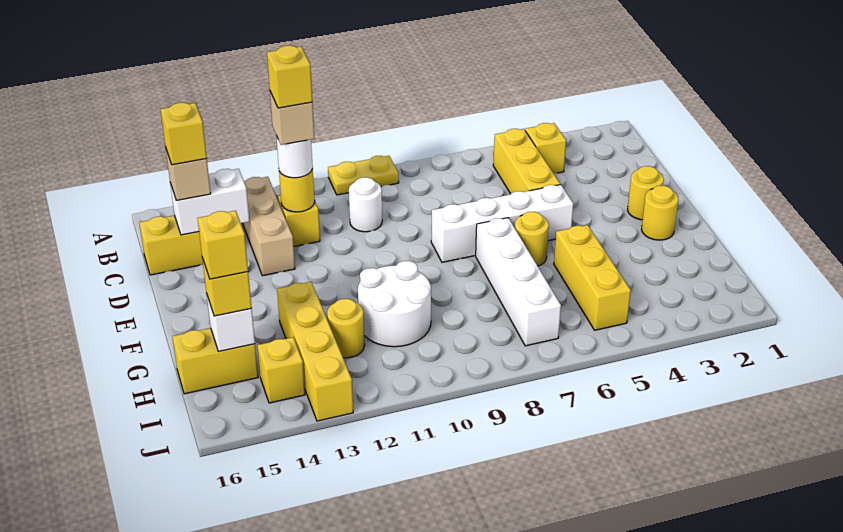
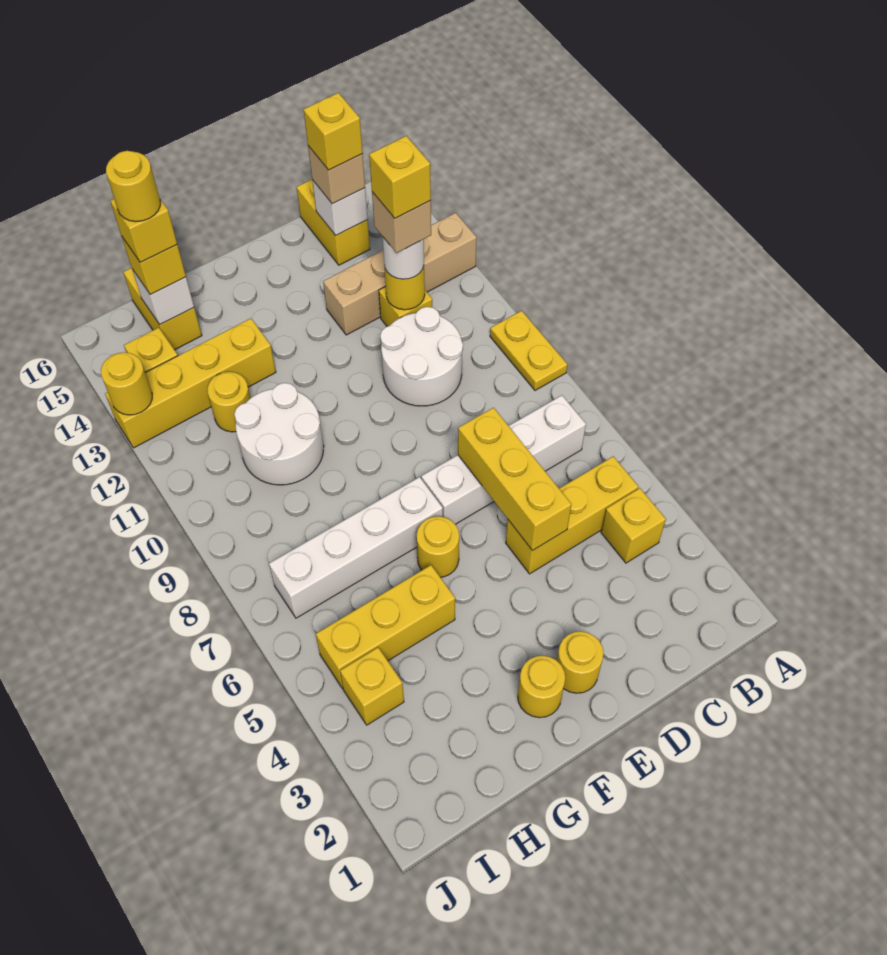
tan brick B13:D13 level 1 -> tan brick A13:D13 level 1
white round brick C10 level 1 -> white round brick C10:D11 level 1
white brick C14:C15 level 2 -> white brick C15 level 2
none -> yellow brick D5:D7 level 2
white brick E5:E8 level 1 -> white brick B7:E7 level 1
none -> yellow round brick H15 level 5
none -> yellow brick I4 level 1
none -> yellow round brick J13 level 2

